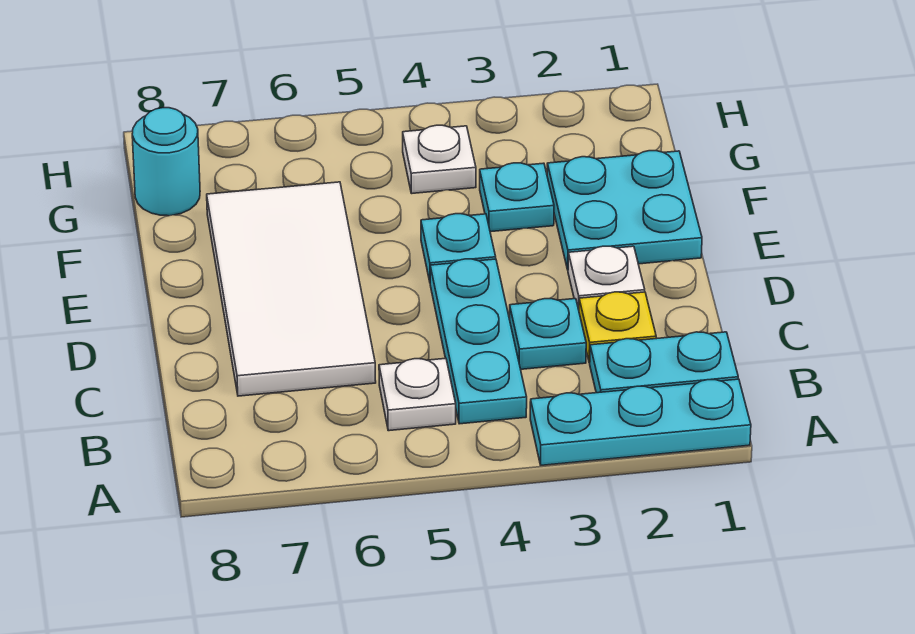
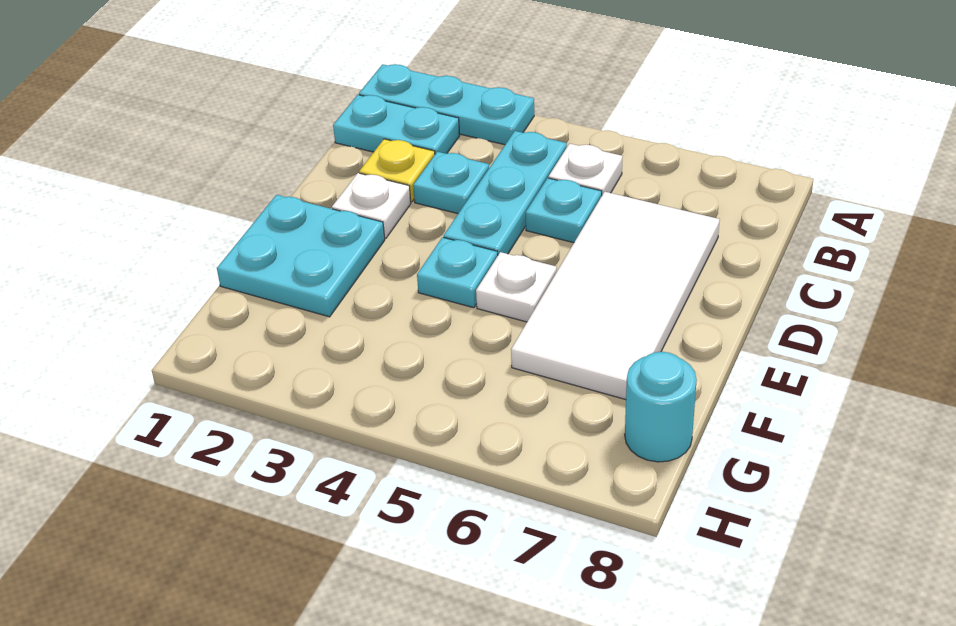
cyan plate F3 level 1 -> cyan plate C5 level 1
white plate G4 level 1 -> white plate E5 level 1

